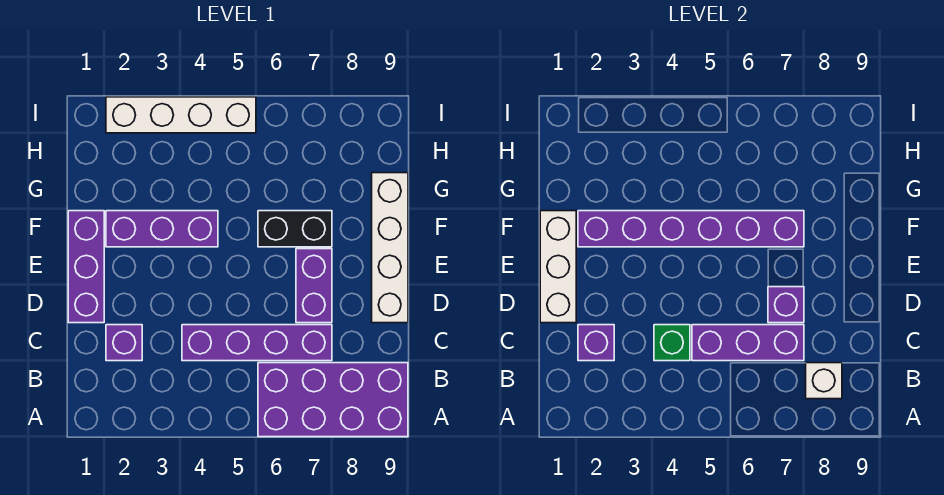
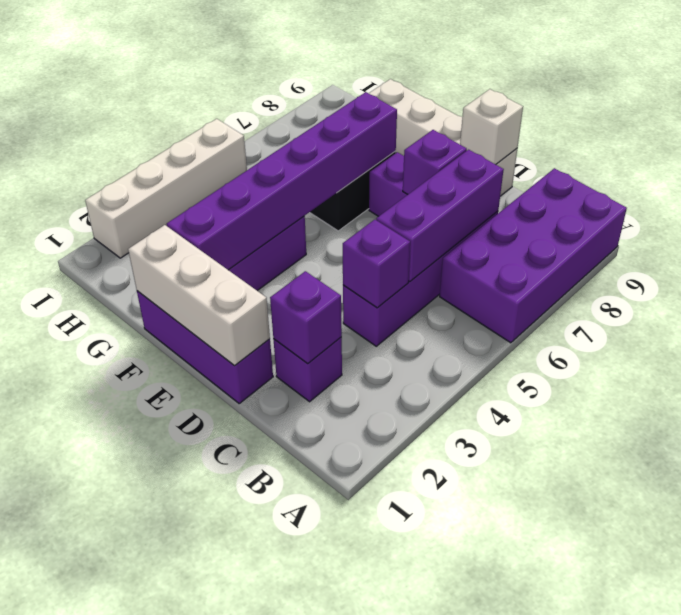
white brick B8 level 2 -> white brick D9 level 2
green brick C4 level 2 -> purple brick C4 level 2

